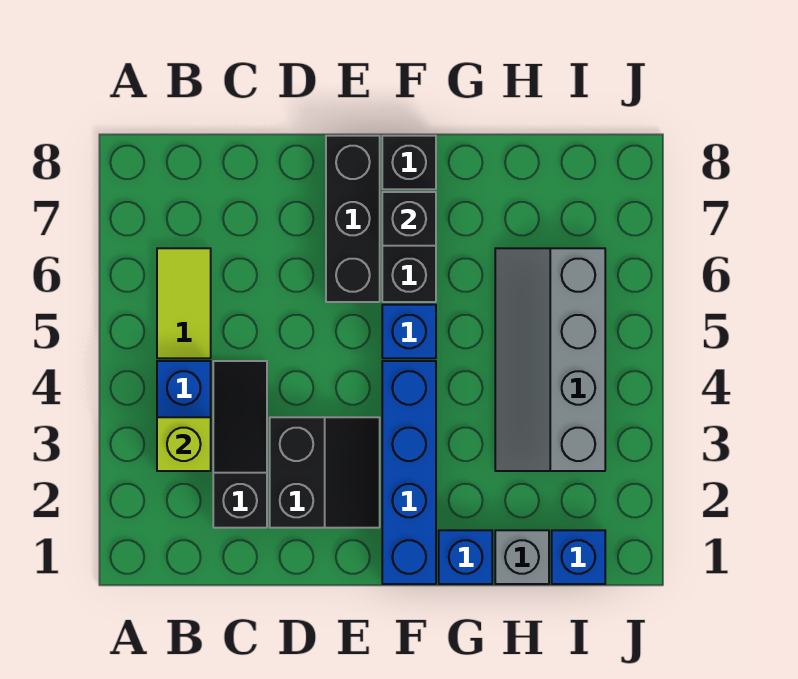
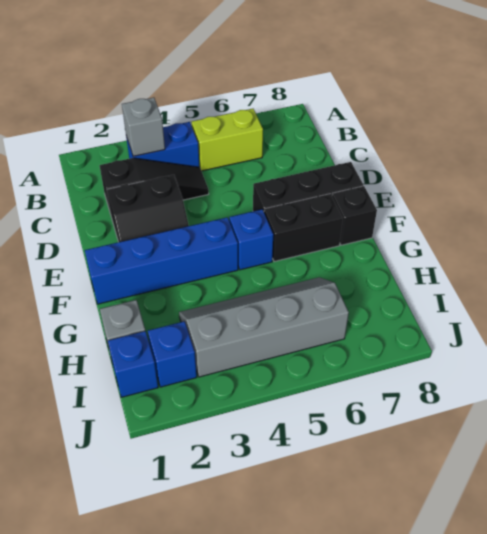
lime brick B3 level 2 -> grey brick B3 level 2
lime tile B5:B6 level 1 -> lime brick B5:B6 level 1
black brick F7 level 2 -> none
blue brick G1 level 1 -> blue brick I2 level 1

